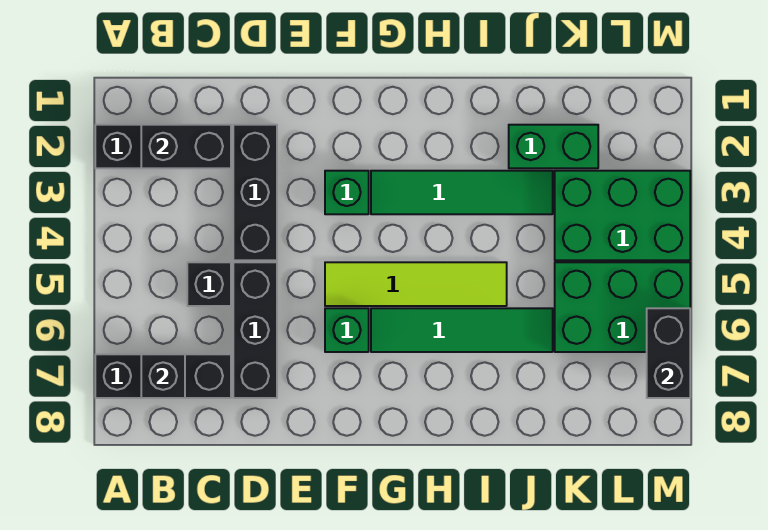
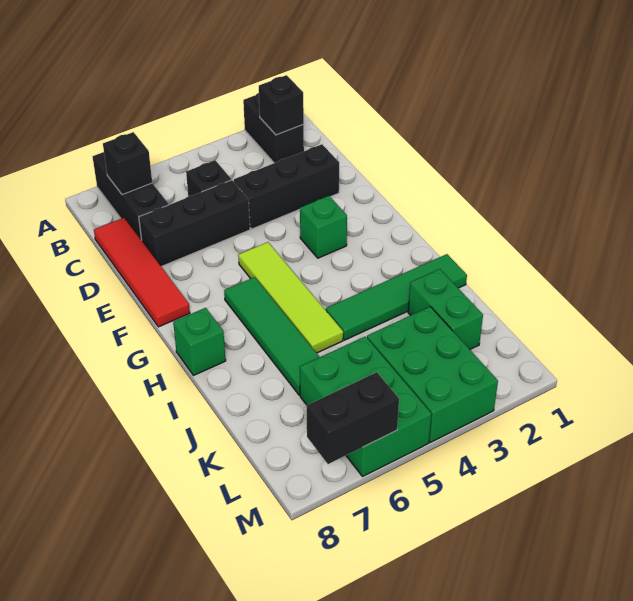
black brick B2:C2 level 2 -> black brick B2 level 2
none -> red tile C8:F8 level 1
green brick F6 level 1 -> green brick H8 level 1
green tile G3:J3 level 1 -> green tile I1:I4 level 1

